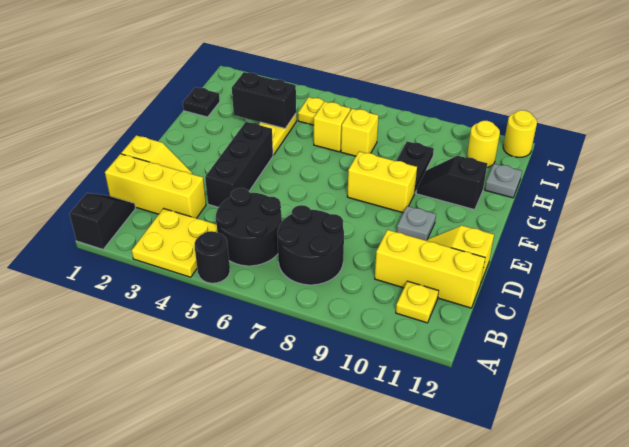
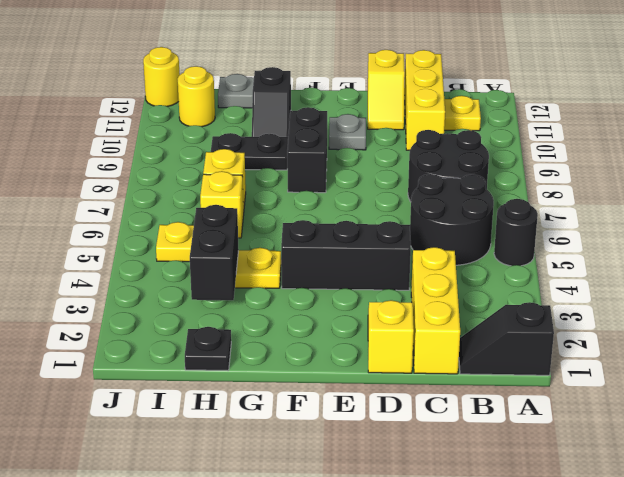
yellow plate A3:B4 level 1 -> none
yellow brick F8:F9 level 1 -> black brick F8:F9 level 1

